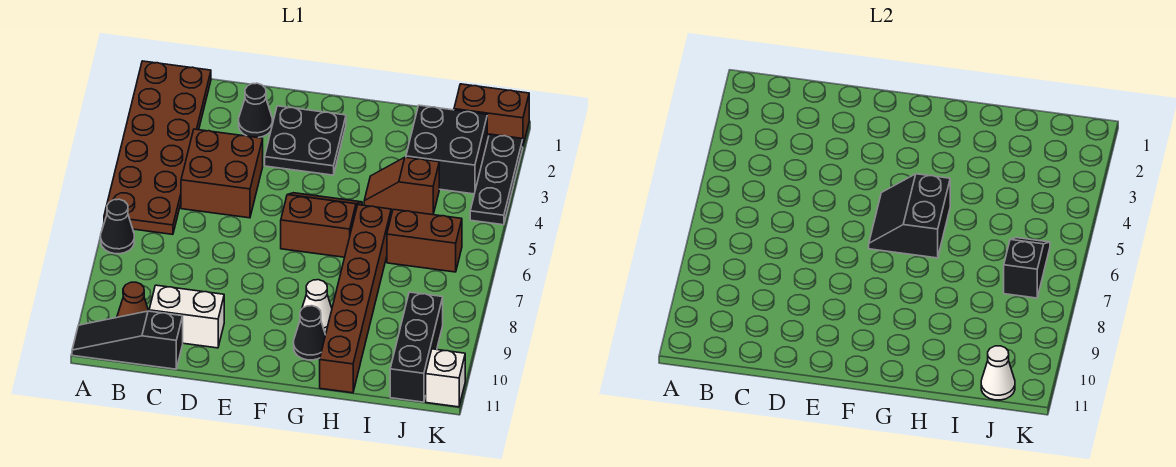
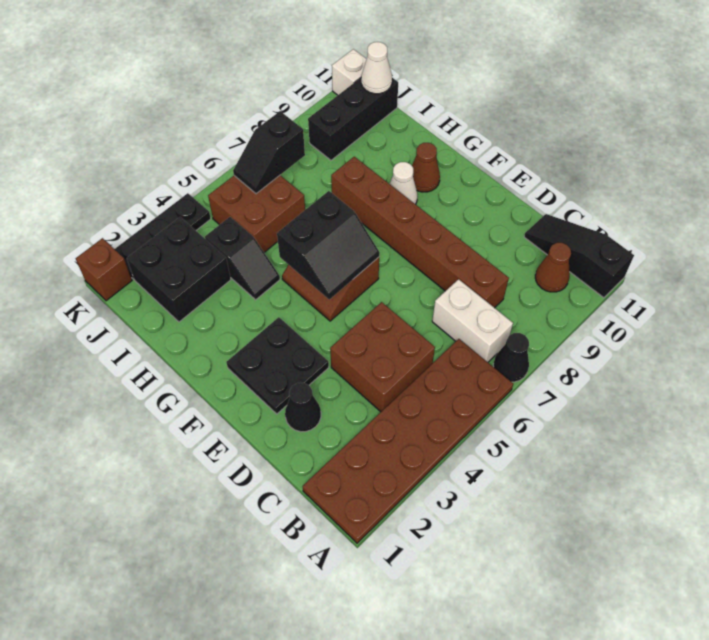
black slope A11:C11 level 1 top C -> black slope A11:C11 level 1 top A
white brick C10:D10 level 1 -> white brick B7:C7 level 1
black cone G10 level 1 -> brown cone G10 level 1
brown slope H4:I4 level 1 top I -> black slope H4:I4 level 1 top I
brown brick H6:H11 level 1 -> brown brick C8:H8 level 1
brown brick I6:J6 level 1 -> brown brick I5:J6 level 1
brown brick J1:K1 level 1 -> brown brick K1 level 1

